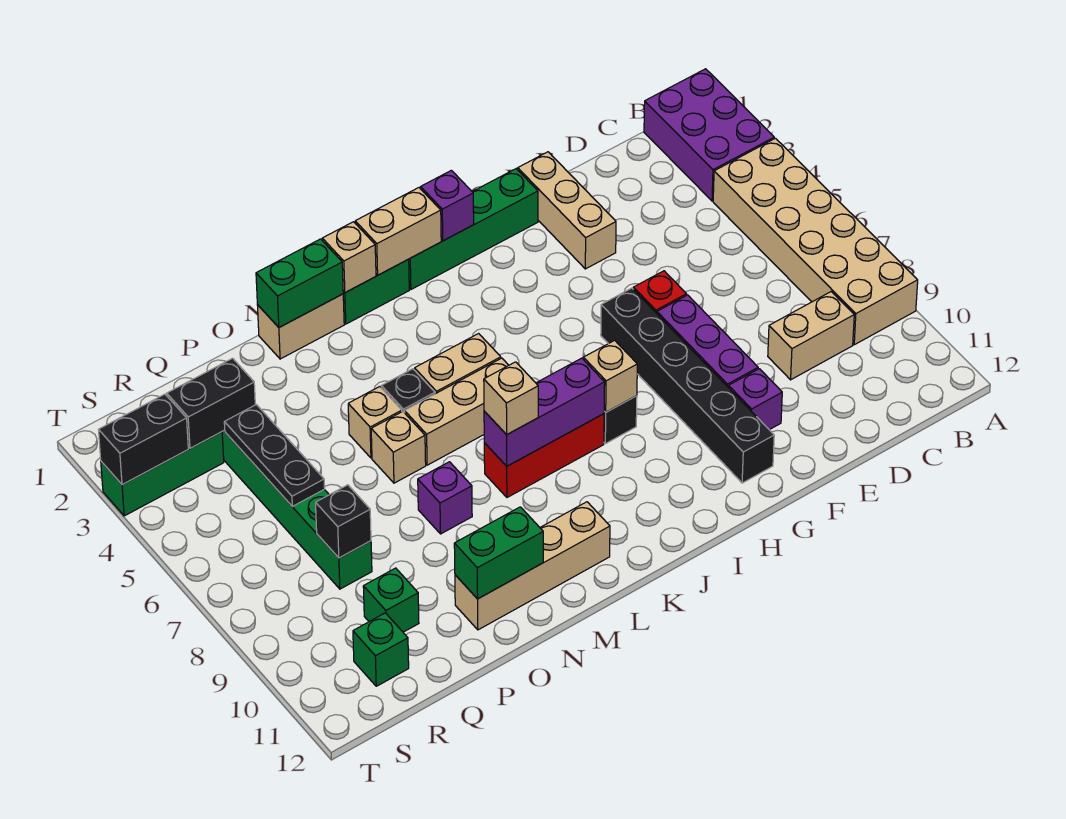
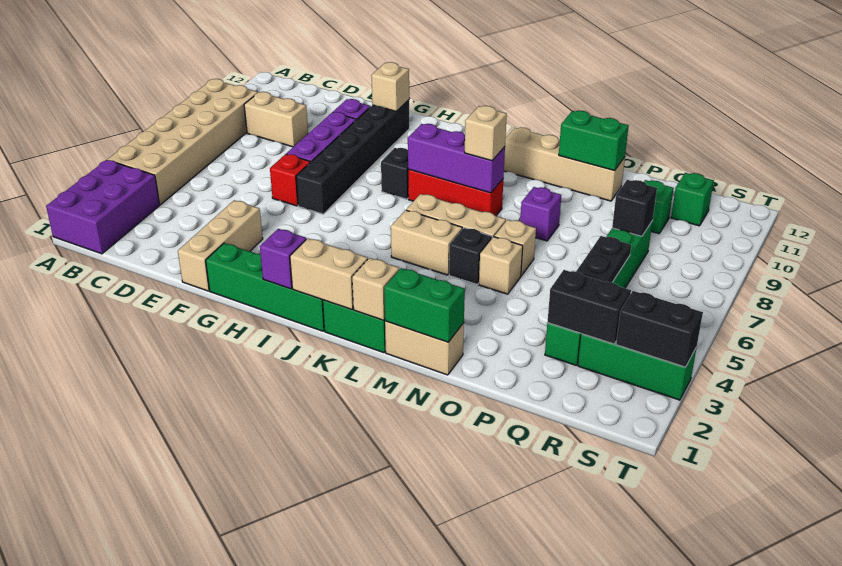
tan brick I8 level 2 -> tan brick G11 level 2

